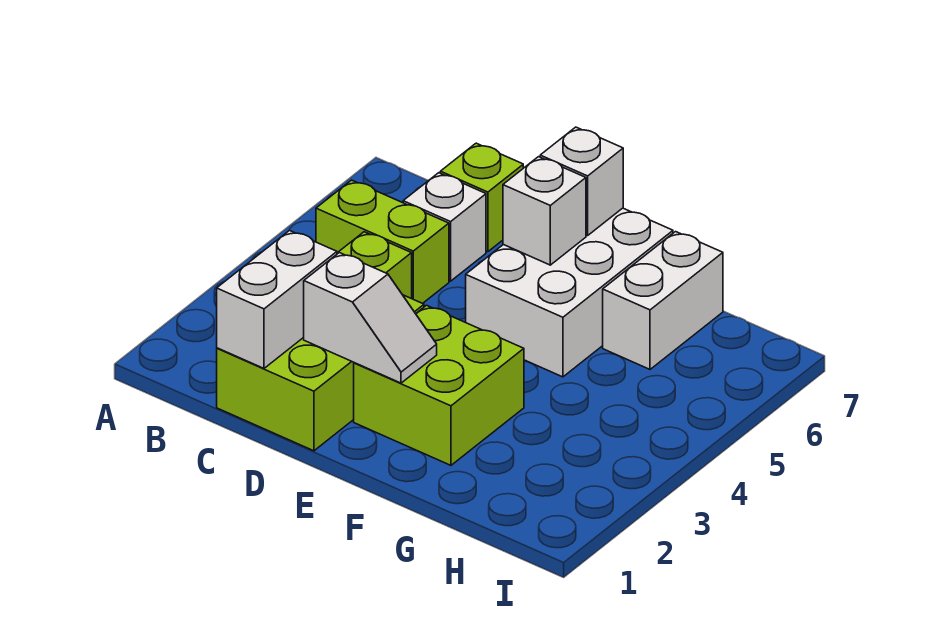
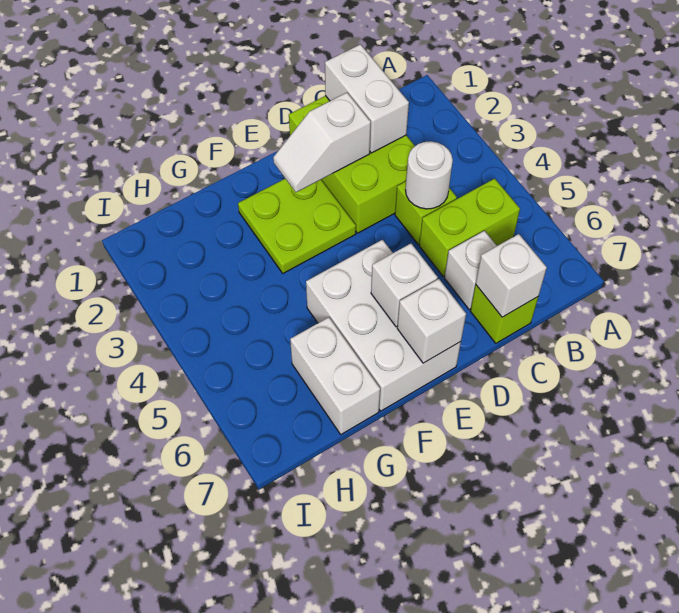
none -> white round brick C4 level 2
none -> white brick C7 level 2
lime brick E2:F3 level 1 -> lime plate E2:F3 level 1

